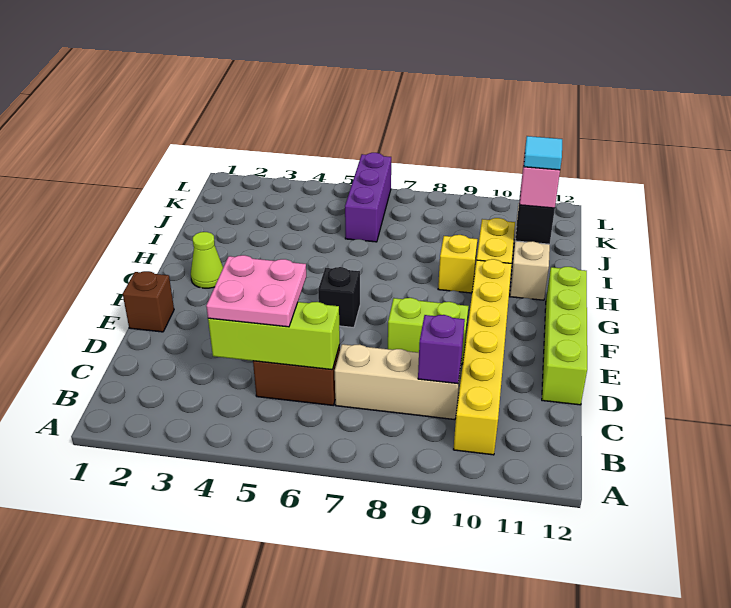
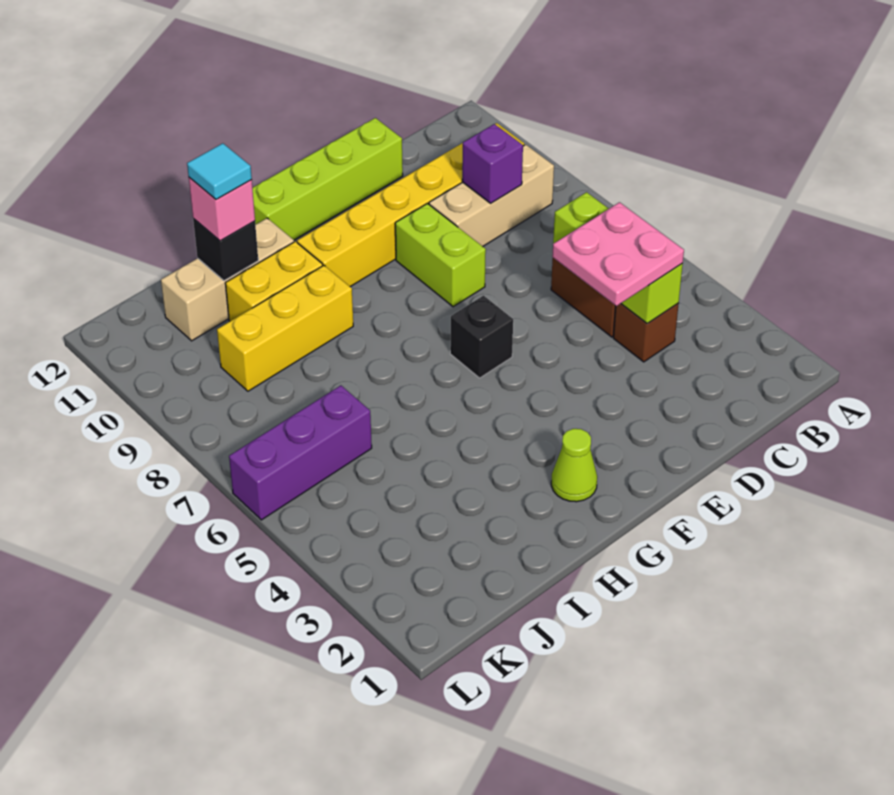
tan brick C7:C9 level 1 -> tan brick B9:D9 level 1
brown brick E1 level 1 -> brown brick C4 level 1
yellow brick H9 level 1 -> yellow brick H9:J9 level 1

